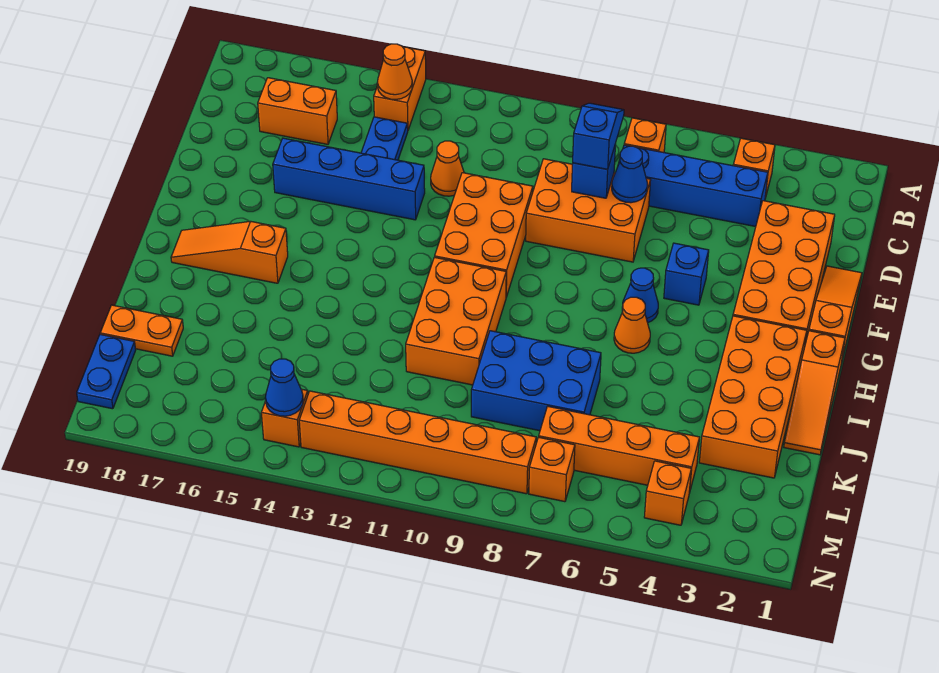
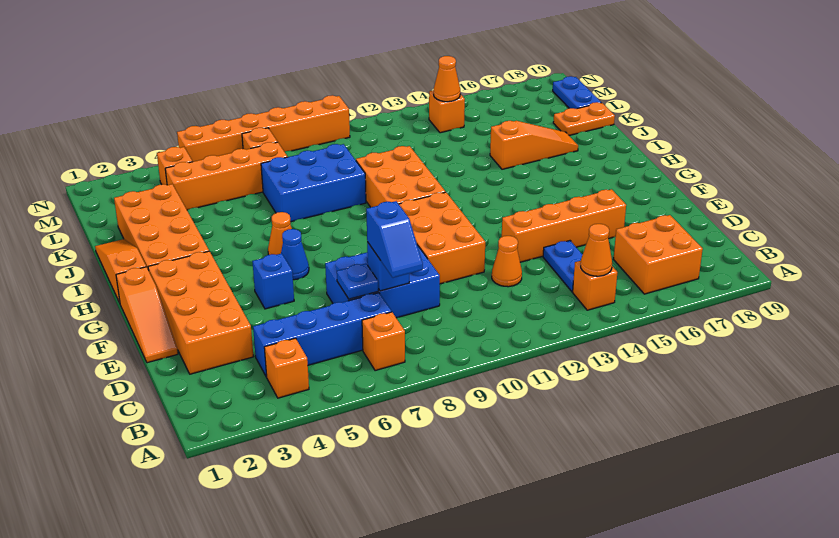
orange brick A14:B14 level 1 -> orange brick B14 level 1
orange brick C16:C17 level 1 -> orange brick B16:C17 level 1
orange brick D7:E9 level 1 -> blue brick D7:E9 level 1
blue cone D7 level 2 -> blue plate D7 level 2
blue brick E13:E16 level 1 -> orange brick E13:E16 level 1
orange slope H16:H18 level 1 top 16 -> orange slope J15:J17 level 1 top 15
orange brick M8:M13 level 1 -> orange brick N5:N10 level 1
blue cone M14 level 2 -> orange cone M14 level 2

